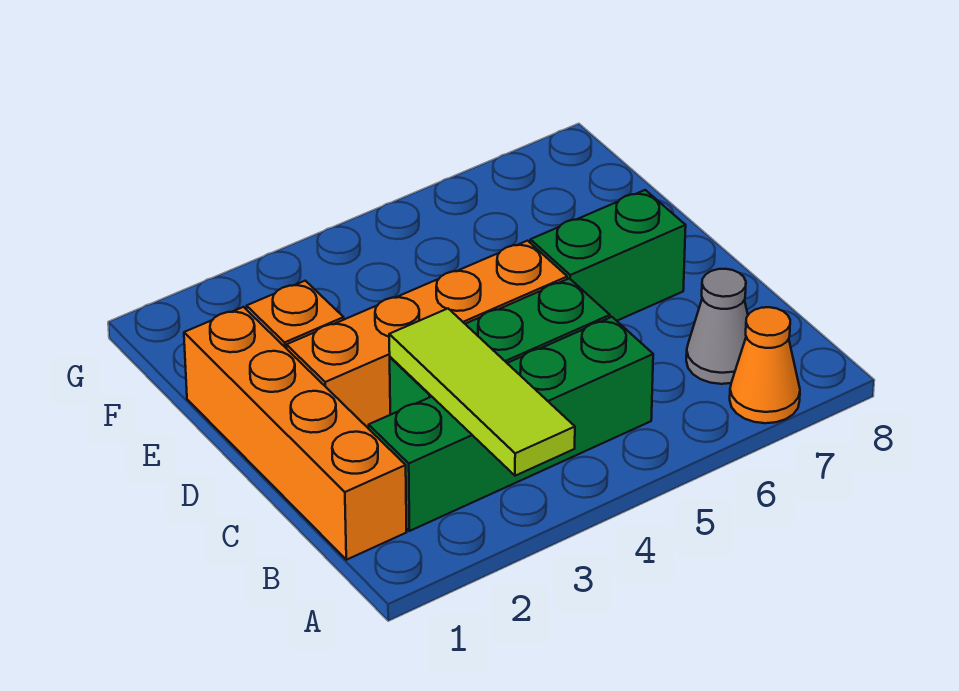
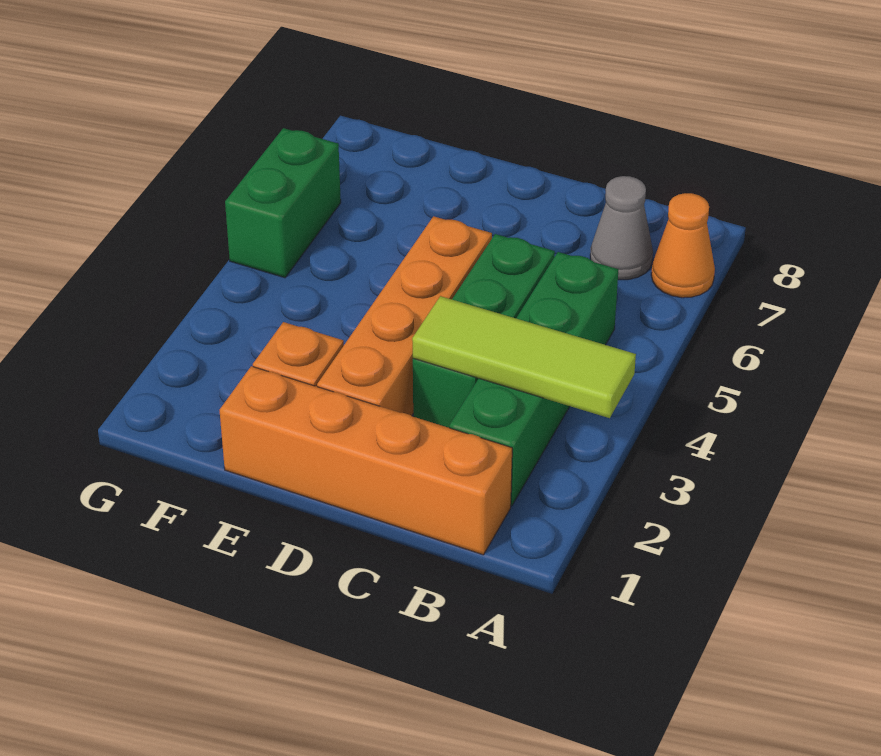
green brick D6:D7 level 1 -> green brick G5:G6 level 1

